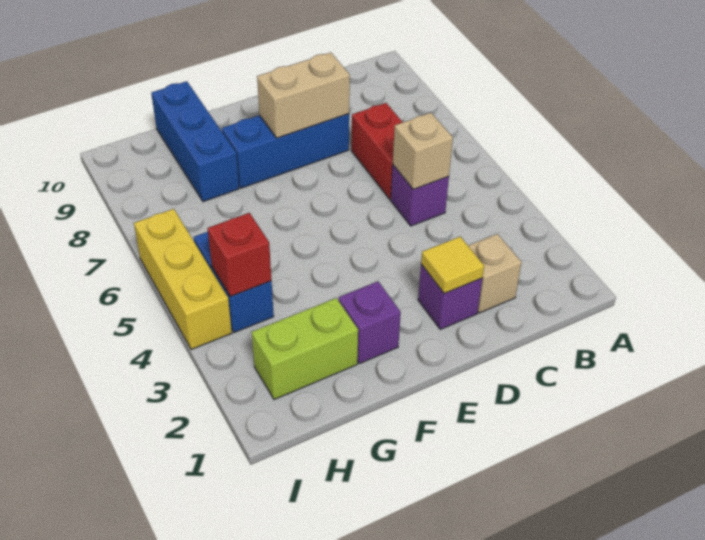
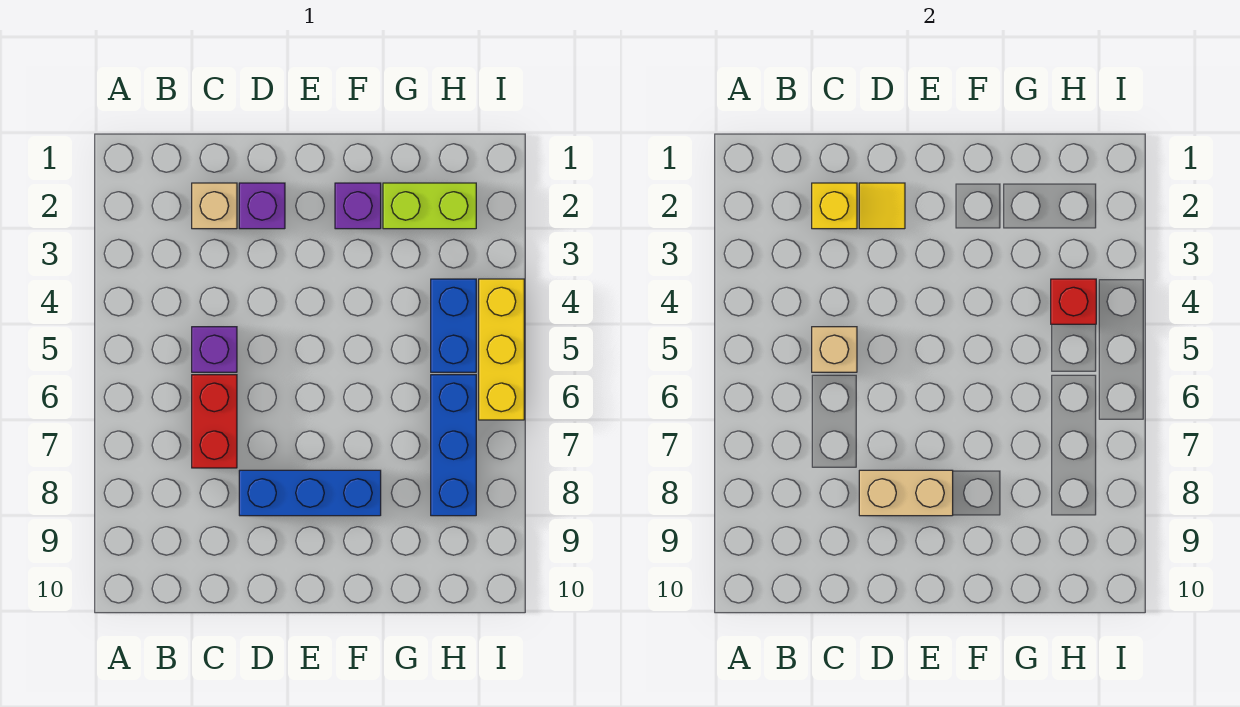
none -> yellow brick C2 level 2
blue brick G8:G10 level 1 -> blue brick H6:H8 level 1

